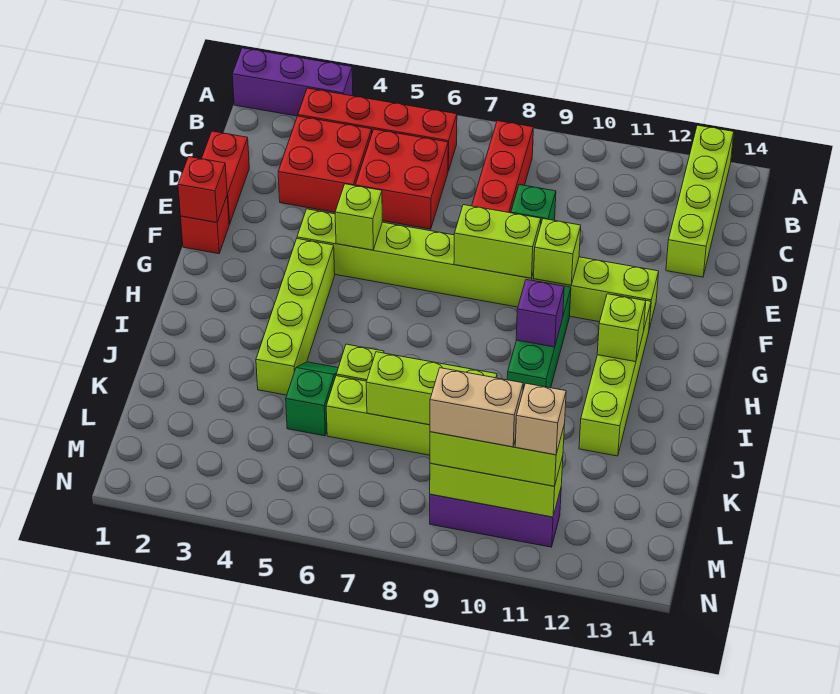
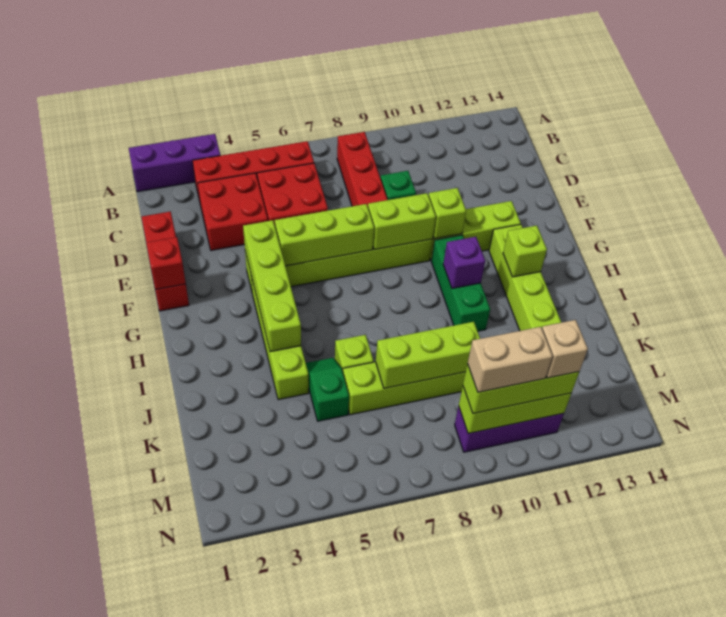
lime brick A13:D13 level 1 -> lime brick F4:I4 level 2
lime brick F5 level 2 -> lime brick F5:F7 level 2

